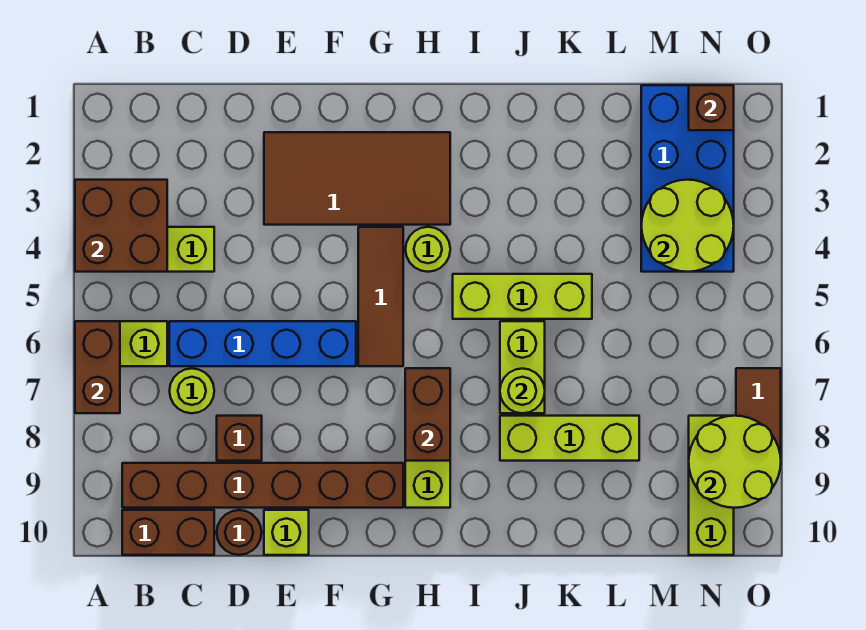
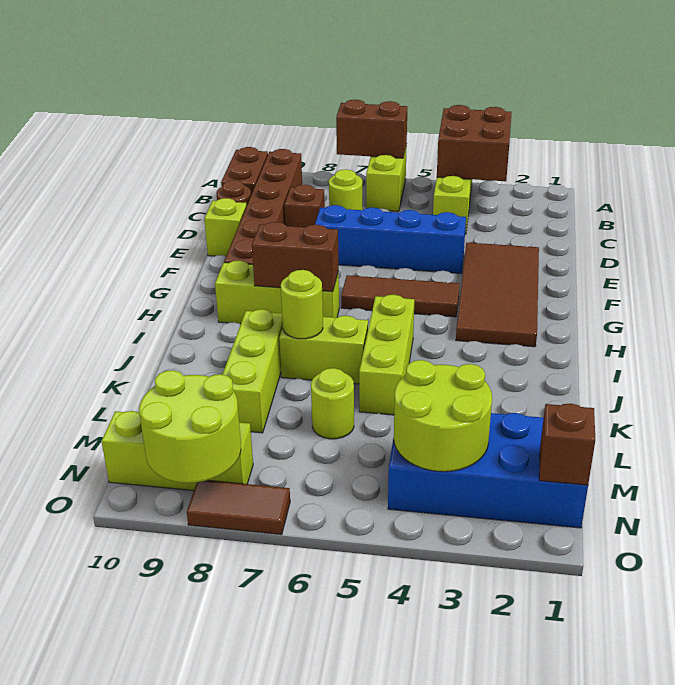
blue brick C6:F6 level 1 -> blue brick E4:E7 level 1
lime round brick H4 level 1 -> lime round brick L6 level 1

